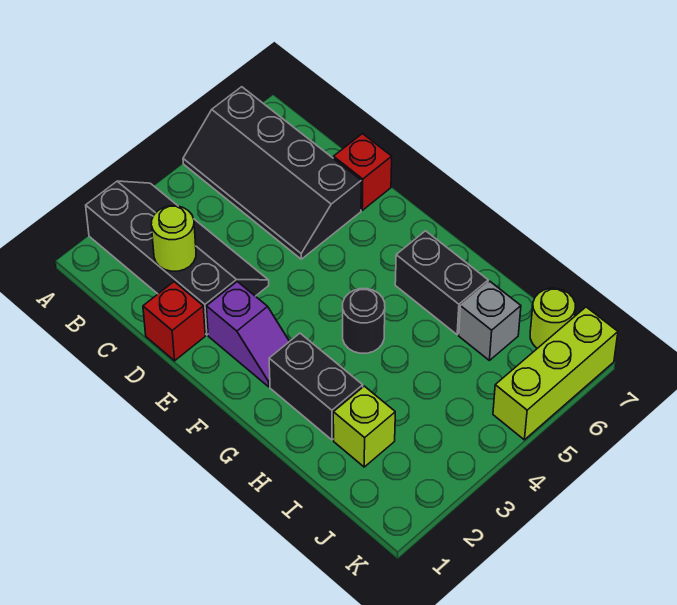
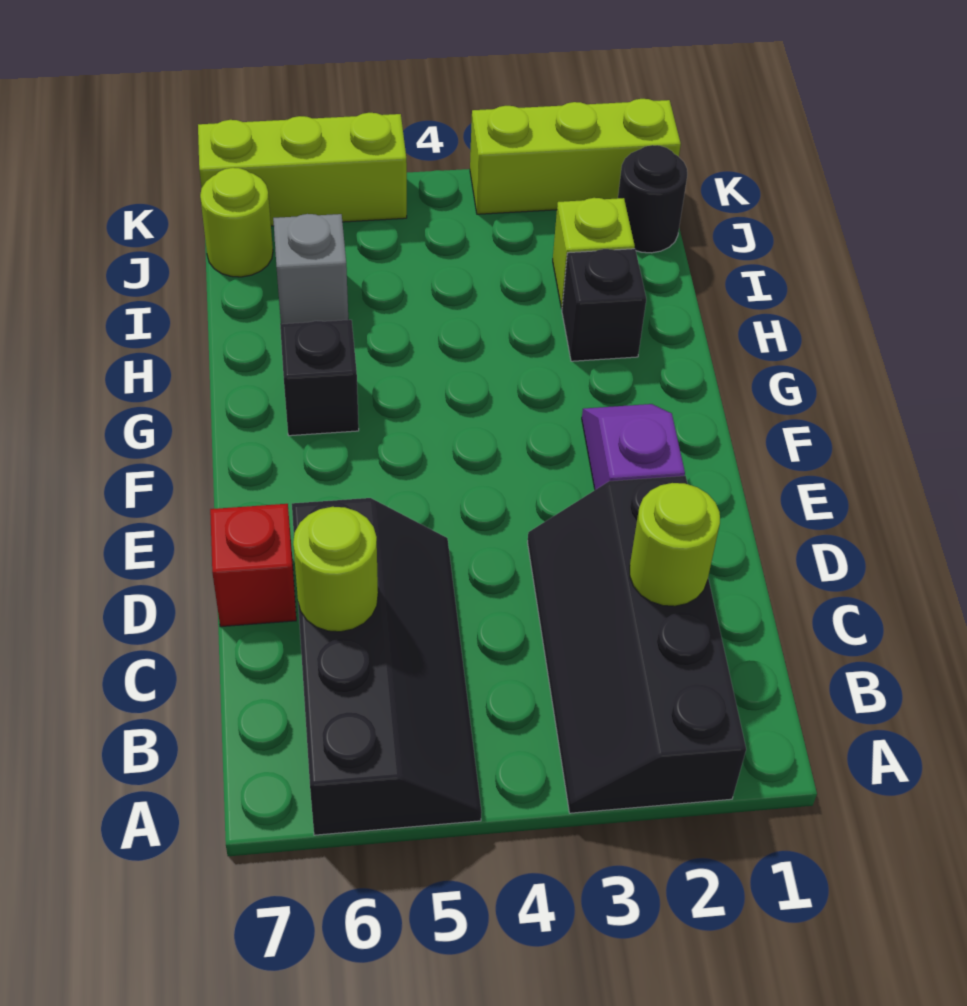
none -> lime round brick C6 level 2
red brick D1 level 1 -> none
black brick G2:H2 level 1 -> black brick H2 level 1
black round brick G4 level 1 -> black round brick J1 level 1
black brick G6:H6 level 1 -> black brick G6 level 1
none -> lime brick K1:K3 level 1

